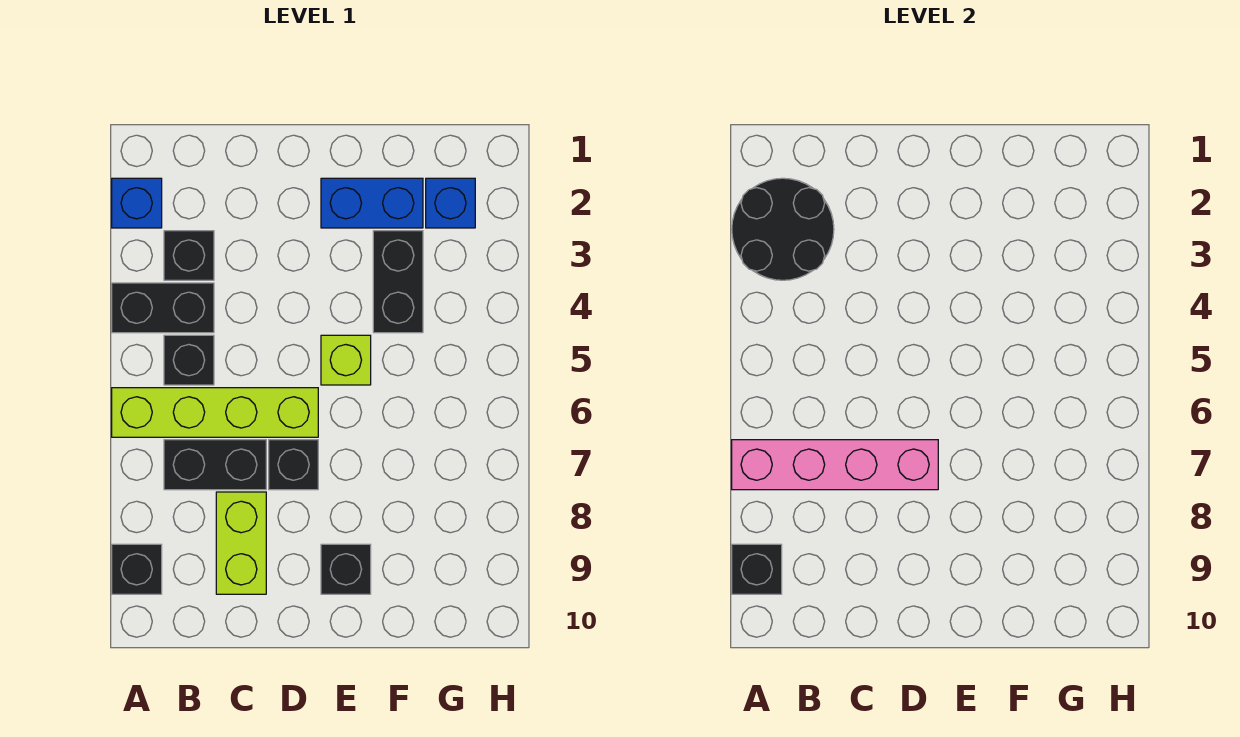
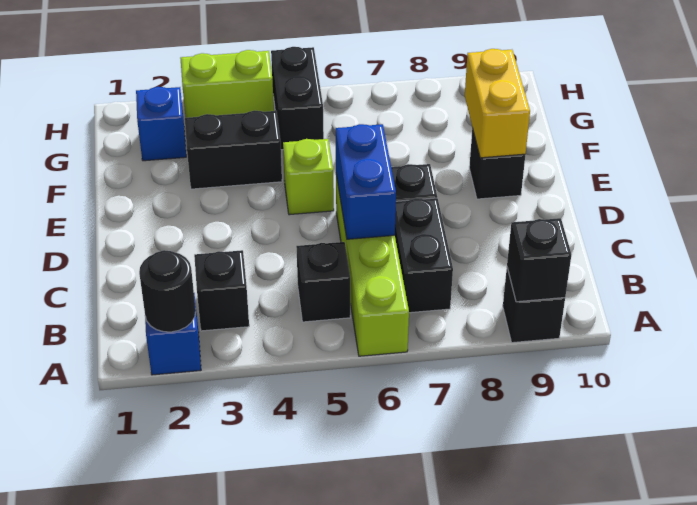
black round brick A2:B3 level 2 -> black round brick A2 level 2
black brick A4:B4 level 1 -> black brick G5:H5 level 1
pink brick A7:D7 level 2 -> none
lime brick C8:C9 level 1 -> lime brick H3:H4 level 1
blue brick E2:F2 level 1 -> blue brick C6:D6 level 2
none -> yellow brick E9:F9 level 2

